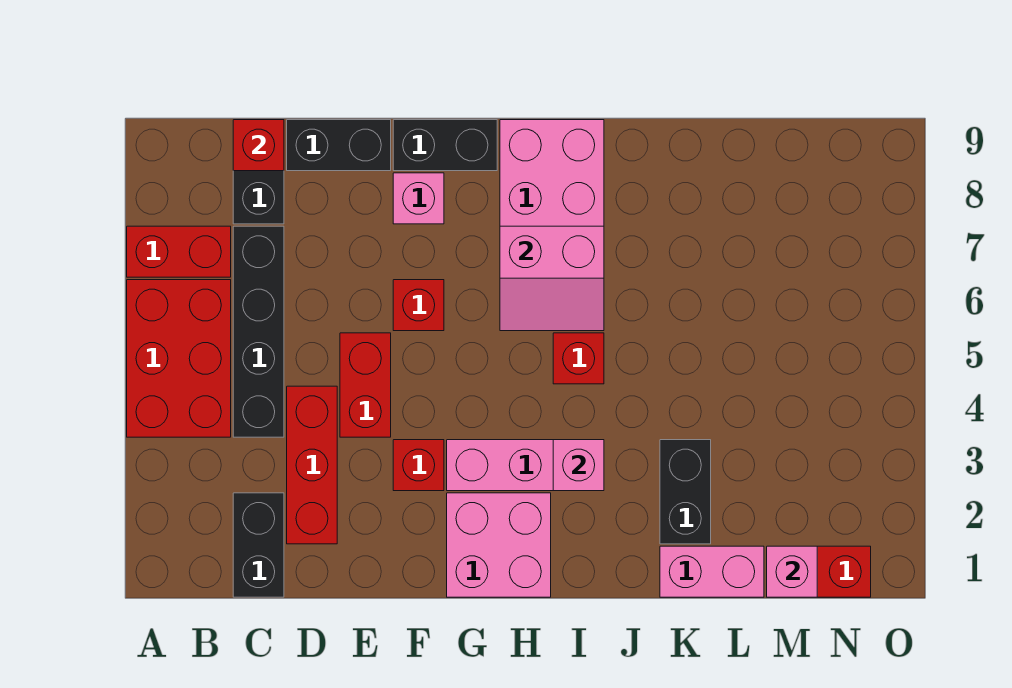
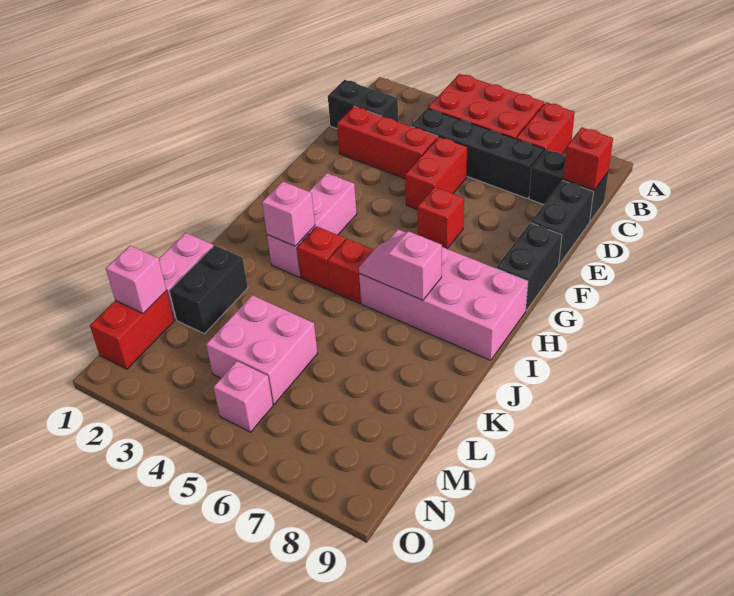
red brick E4:E5 level 1 -> red brick D5:E5 level 1
red brick F3 level 1 -> red brick I4 level 1
pink brick F8 level 1 -> pink brick N5 level 1
pink brick G1:H2 level 1 -> pink brick L4:M5 level 1
pink slope H6:I7 level 2 top 7 -> pink slope I6:I7 level 2 top 7
black brick K2:K3 level 1 -> black brick K2:L2 level 1

